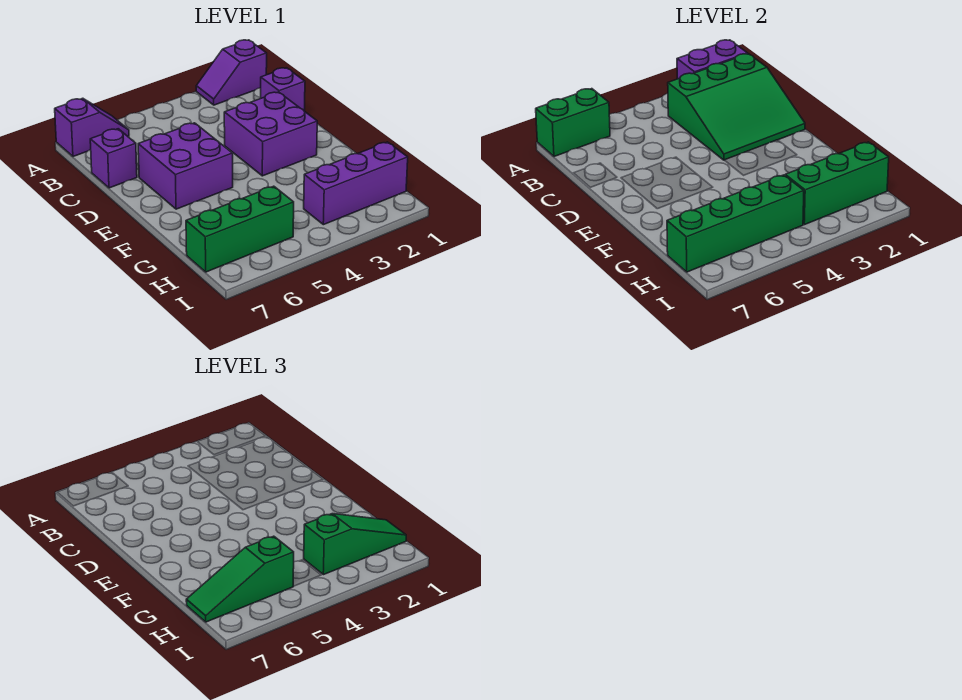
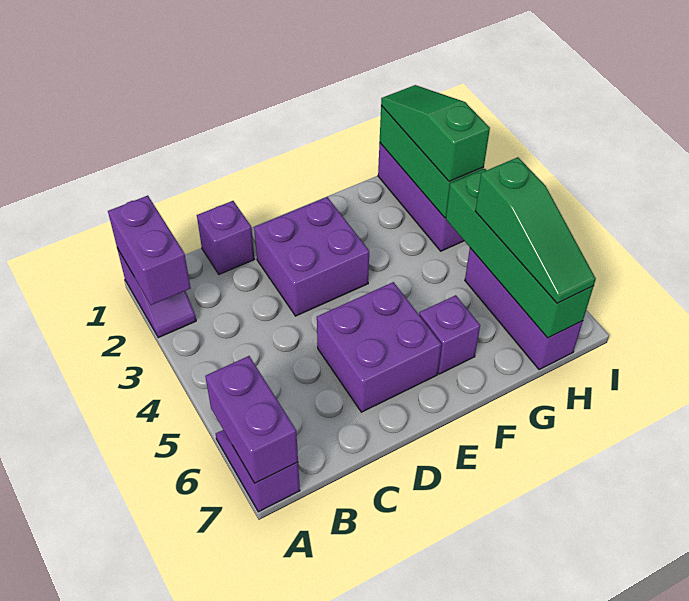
green brick A6:A7 level 2 -> purple brick A6:A7 level 2
green slope B1:D3 level 2 top B -> none
purple brick C7 level 1 -> purple brick F6 level 1
green brick H5:H7 level 1 -> purple brick H5:H7 level 1

